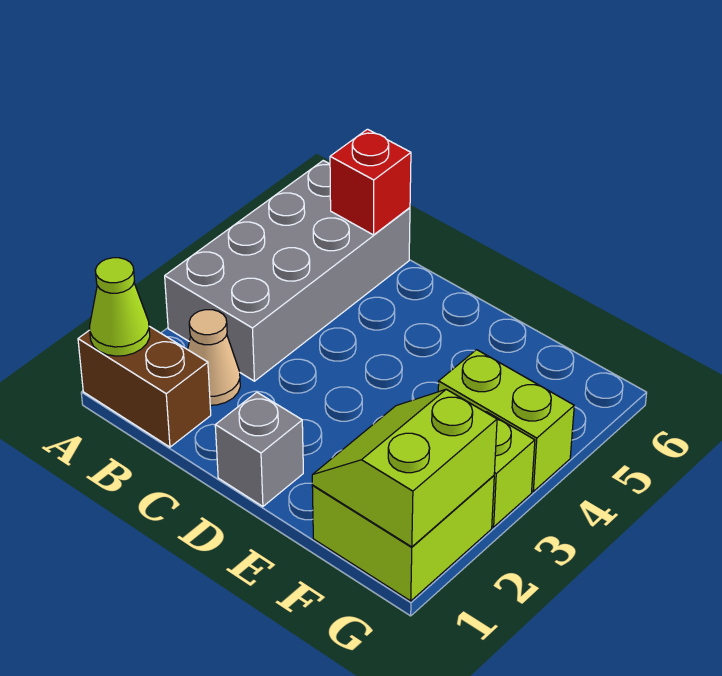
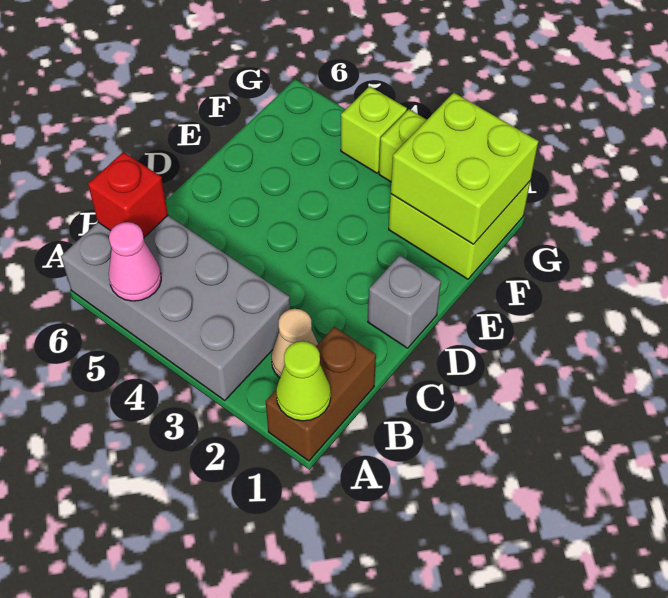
none -> pink cone A5 level 2
lime slope F1:G2 level 2 top G -> lime brick F1:G2 level 2
lime brick F4:G4 level 1 -> lime brick G4 level 1

